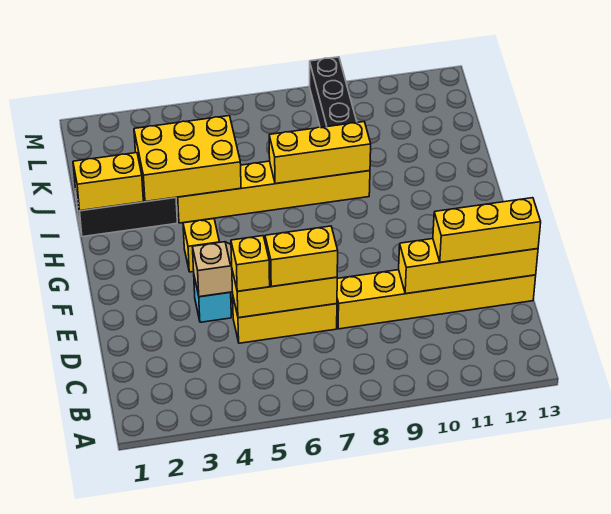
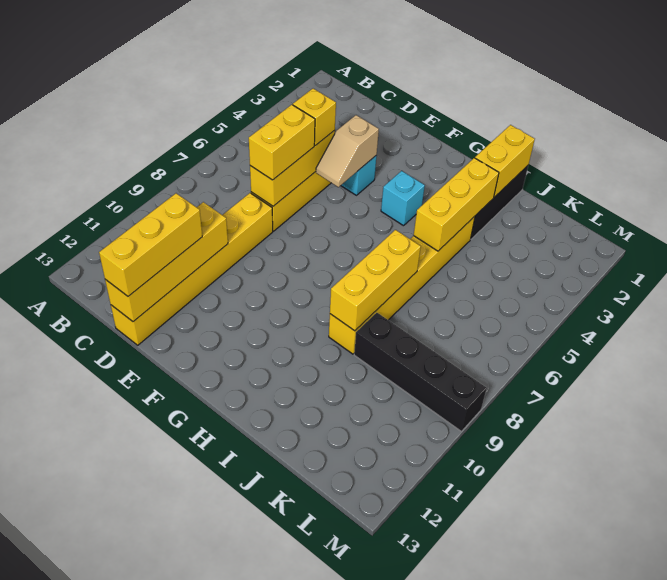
yellow brick G4 level 1 -> cyan brick G4 level 1
yellow brick I3:J5 level 2 -> yellow brick I3:I5 level 2

